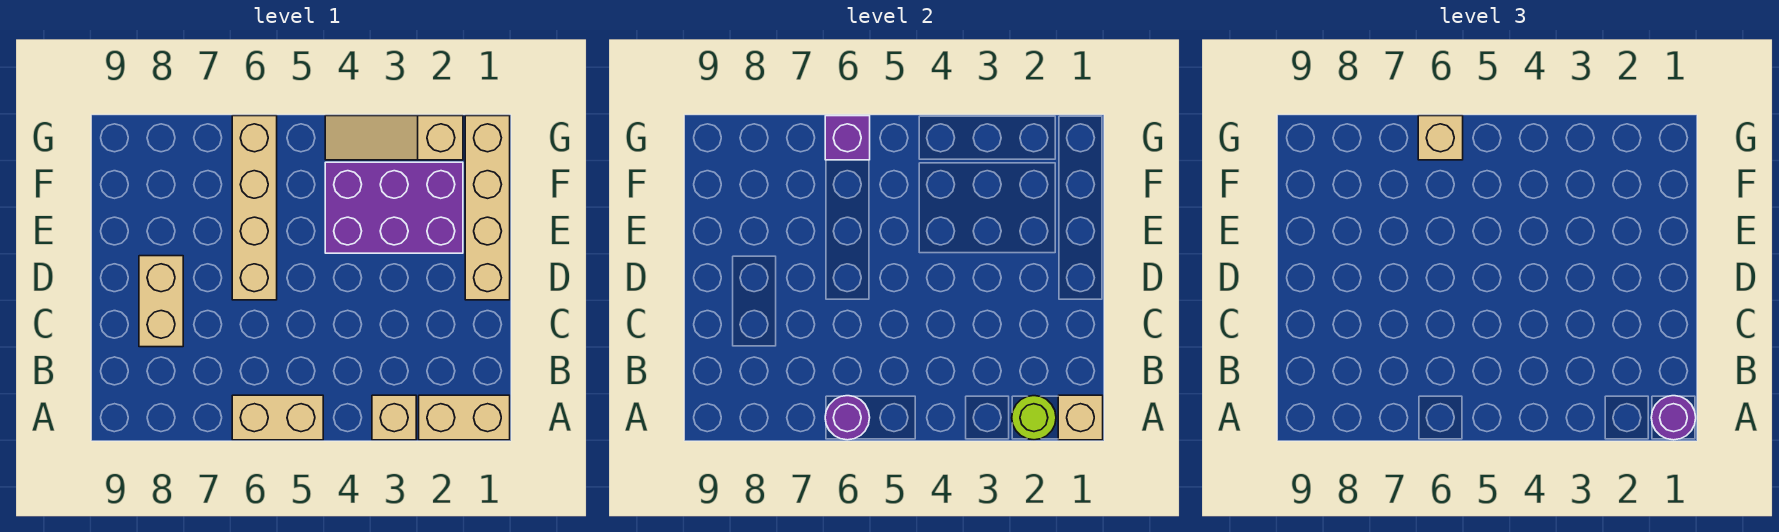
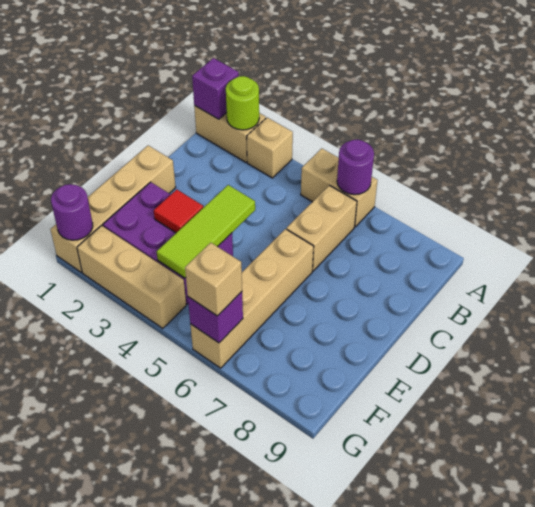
tan brick A1 level 2 -> purple brick A1 level 2
purple round brick A1 level 3 -> purple round brick G1 level 2
tan brick C8:D8 level 1 -> tan brick B6:C6 level 1
none -> lime tile D4:F4 level 2
none -> red tile E3 level 2
tan slope G2:G4 level 1 top 2 -> tan brick G2:G4 level 1

